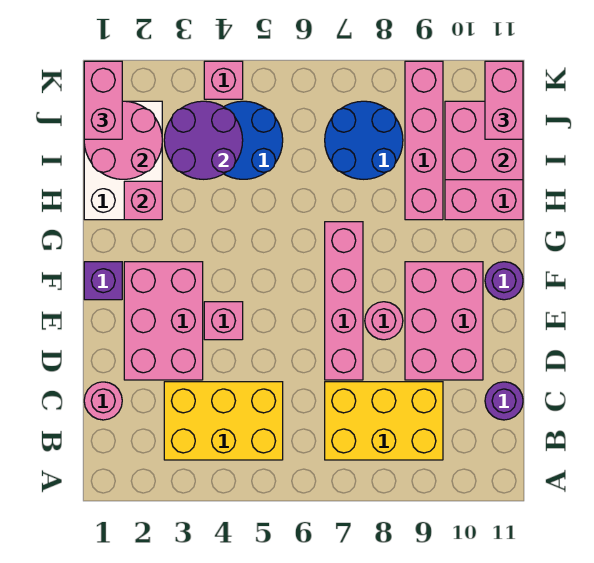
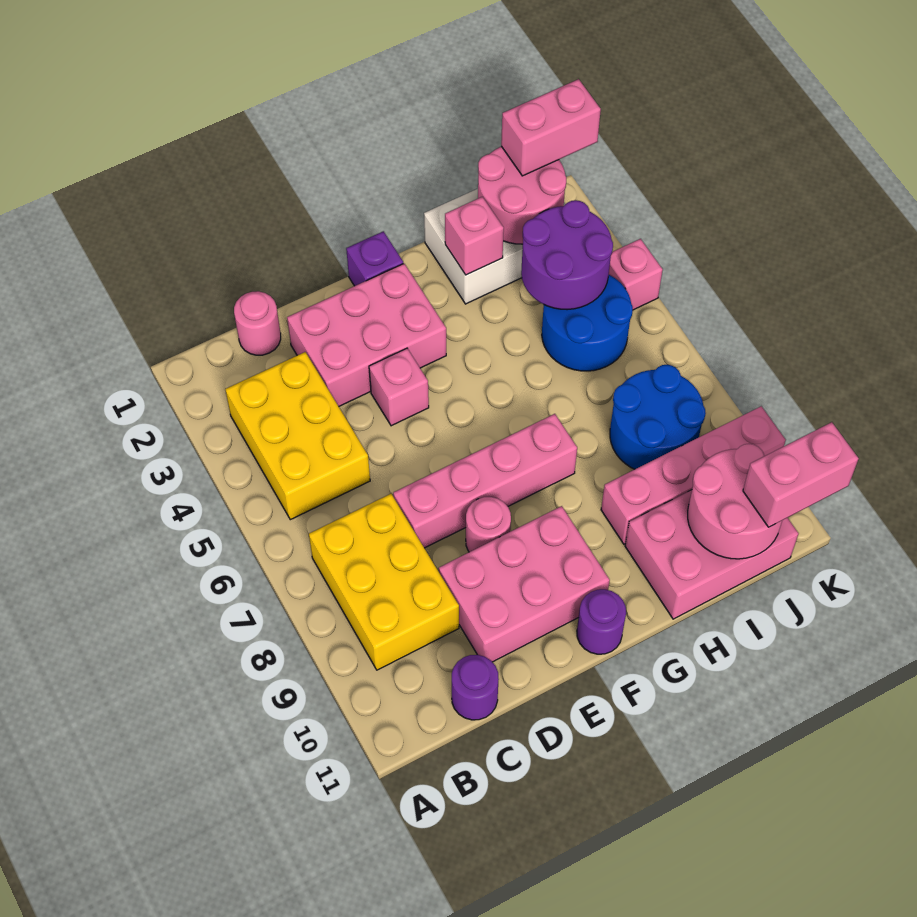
pink brick I10:J11 level 2 -> pink round brick I10:J11 level 2

